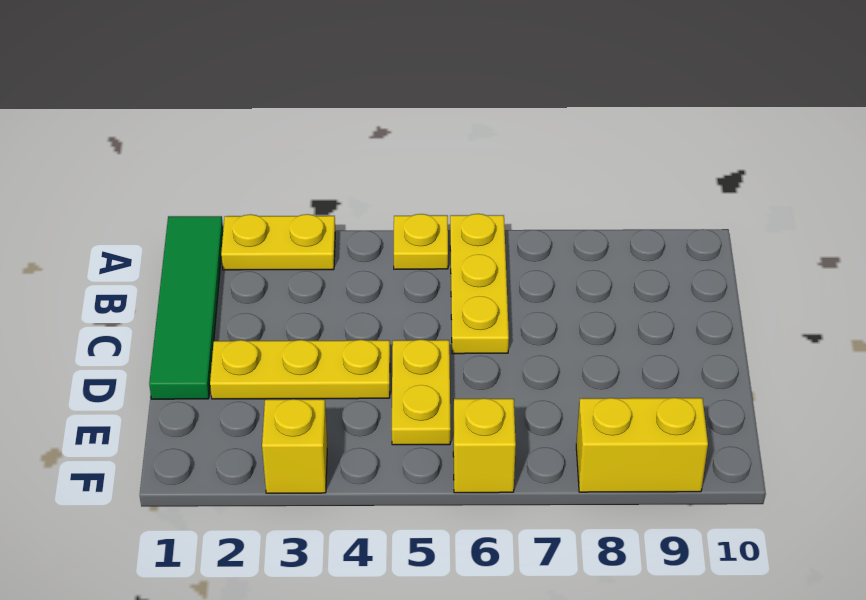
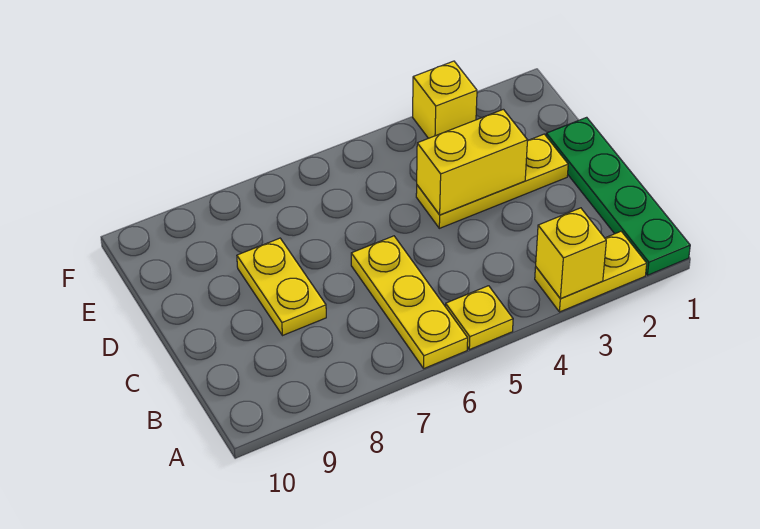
green tile A1:D1 level 1 -> green plate A1:D1 level 1
yellow plate D5:E5 level 1 -> yellow plate C8:D8 level 1
yellow brick F6 level 1 -> yellow brick A3 level 2
yellow brick F8:F9 level 1 -> yellow brick D3:D4 level 2

